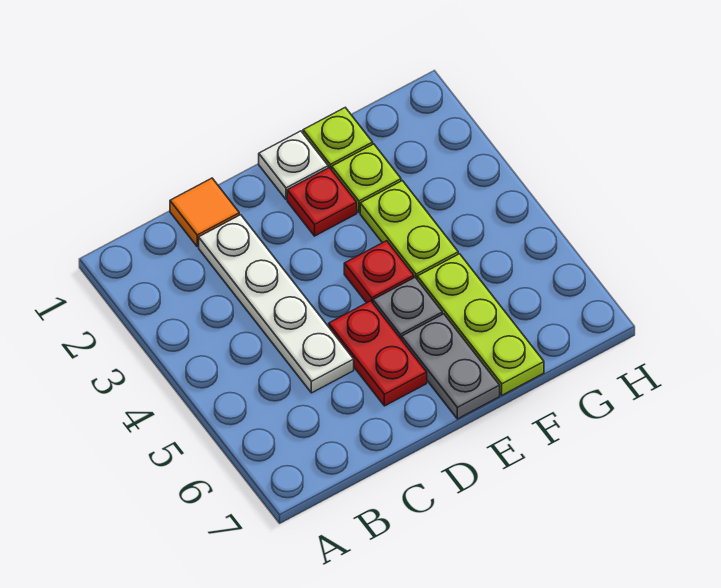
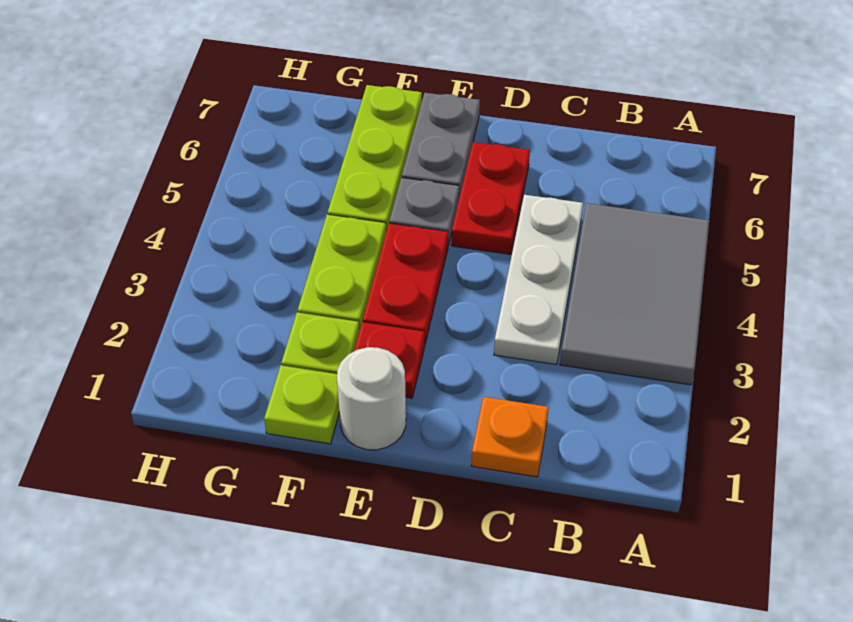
none -> grey tile A3:B5 level 1
orange tile C1 level 1 -> orange plate C1 level 1
white plate C2:C5 level 1 -> white plate C3:C5 level 1
white plate E1 level 1 -> white round brick E1 level 1
red plate E4 level 1 -> red plate E3:E4 level 1

